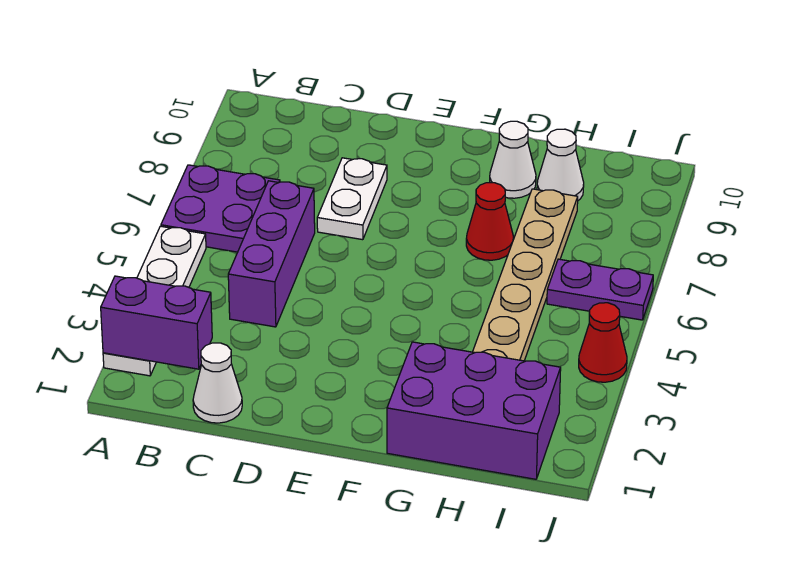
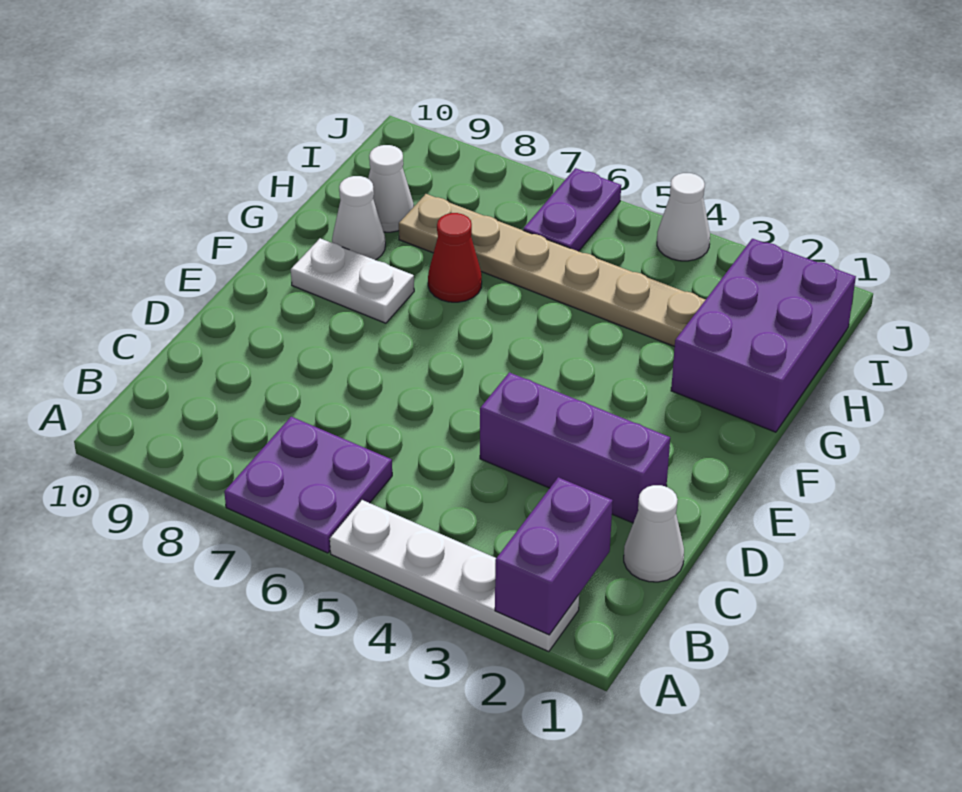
purple brick C4:C6 level 1 -> purple brick D2:D4 level 1
white plate D7:D8 level 1 -> white plate F8:F9 level 1
red cone J4 level 1 -> white cone J4 level 1

